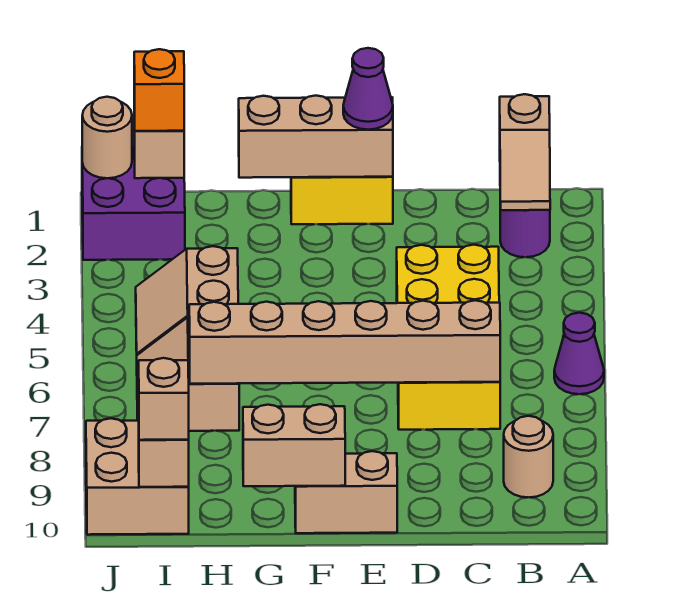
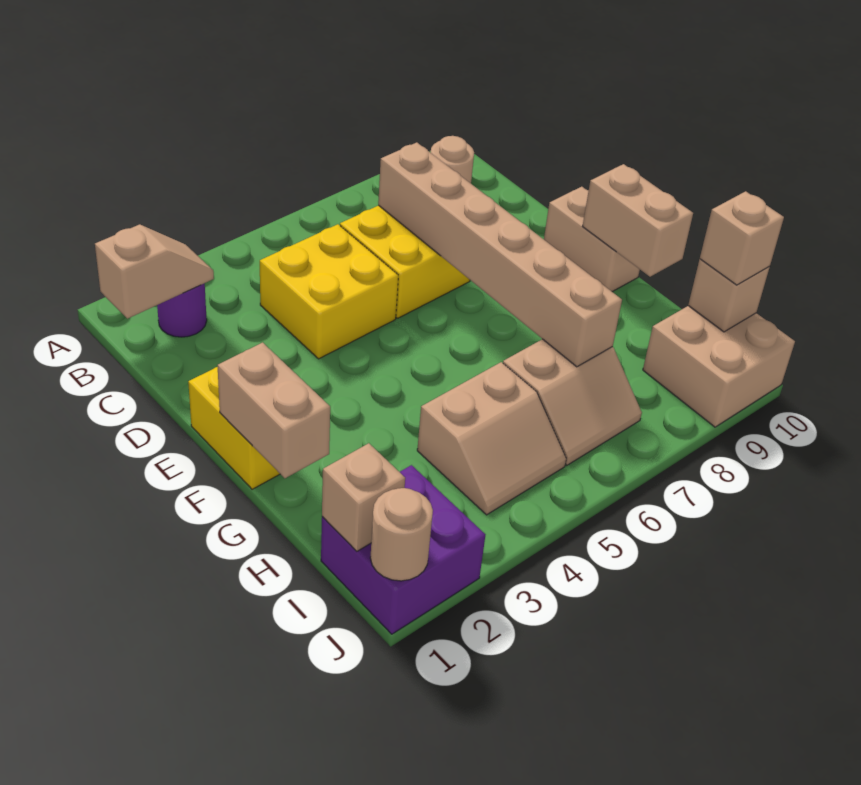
purple cone A6 level 1 -> none
tan brick E1:G1 level 2 -> tan brick F1:G1 level 2
purple cone E1 level 3 -> none
orange brick I1 level 3 -> none

